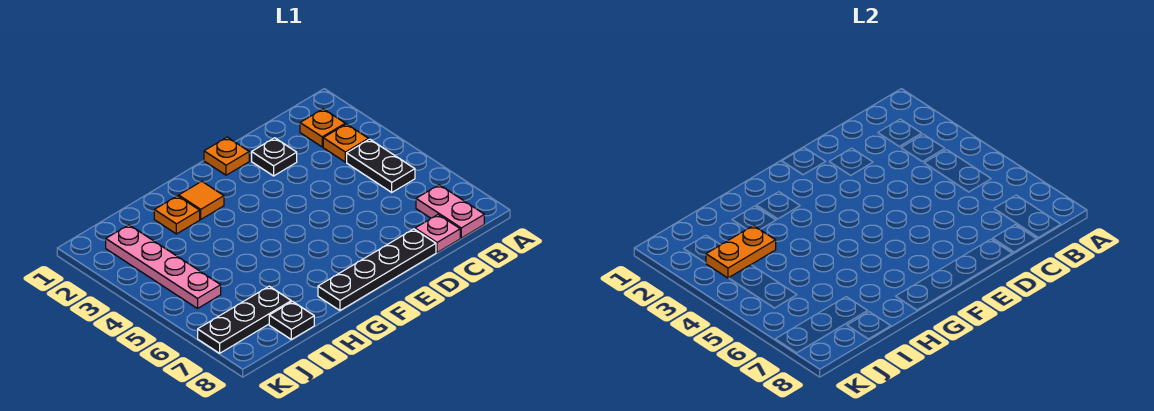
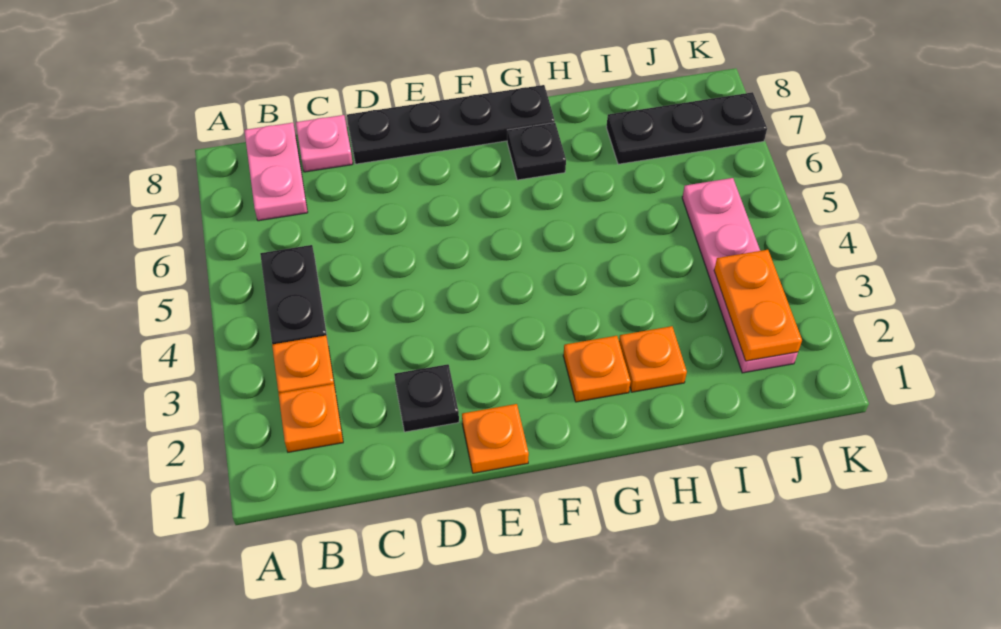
orange tile G2 level 1 -> orange plate G2 level 1
orange plate I3:J3 level 2 -> orange plate J2:J3 level 2
black plate I8 level 1 -> black plate G7 level 1

